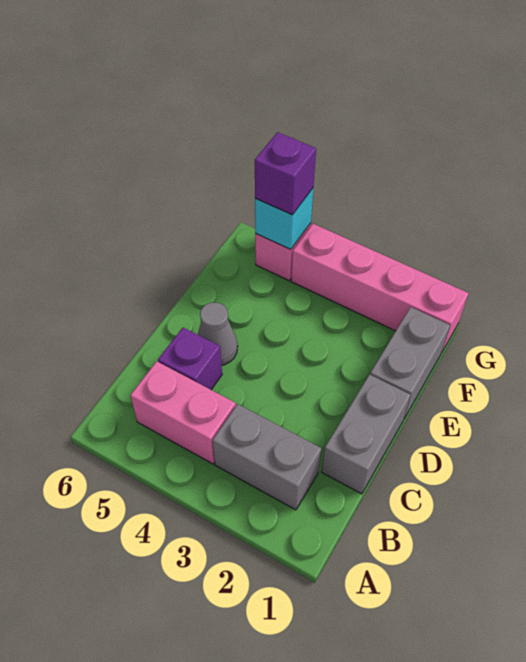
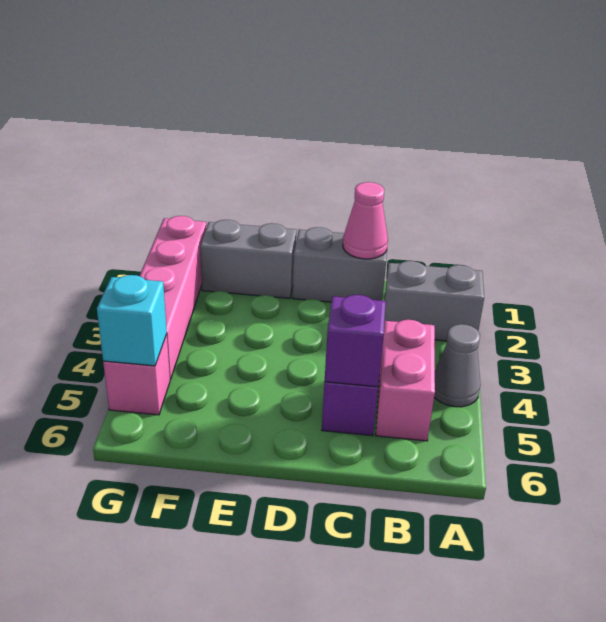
grey brick B2:B3 level 1 -> grey brick A2:B2 level 1
none -> pink cone C1 level 2
grey cone D5 level 1 -> grey cone A4 level 1
purple brick G5 level 3 -> purple brick C5 level 2

